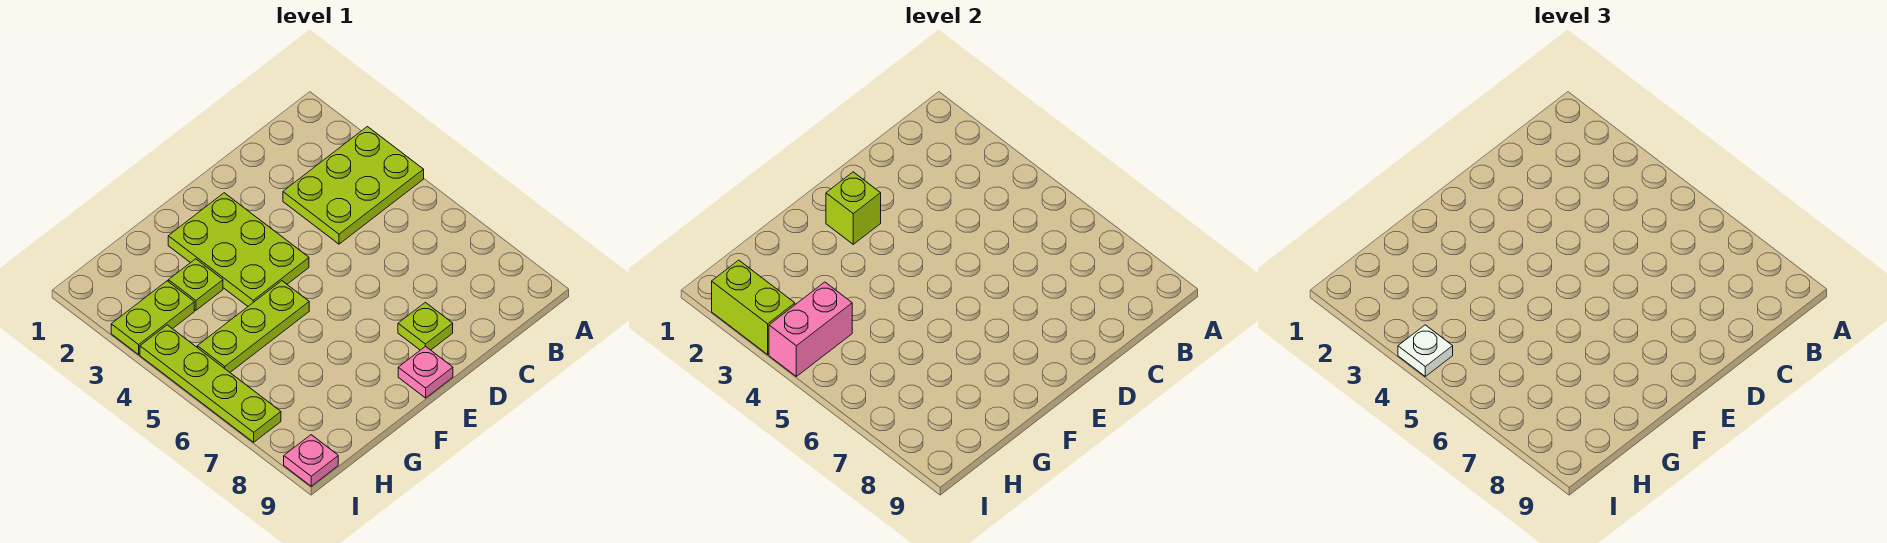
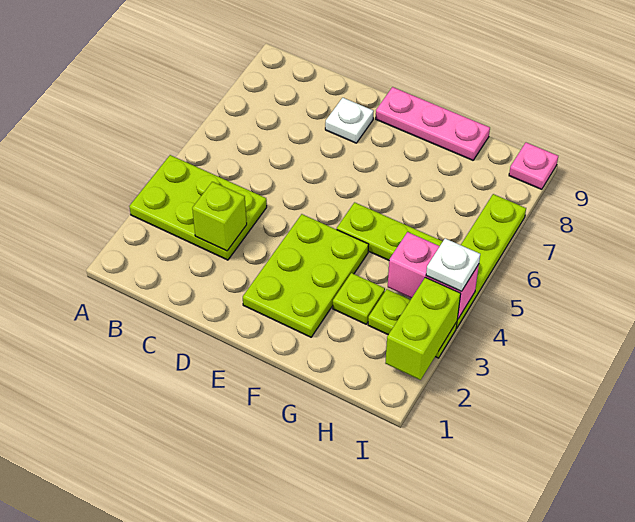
lime plate D8 level 1 -> white plate D8 level 1
lime brick E2 level 2 -> lime brick C3 level 2
pink plate E9 level 1 -> pink plate E9:G9 level 1

